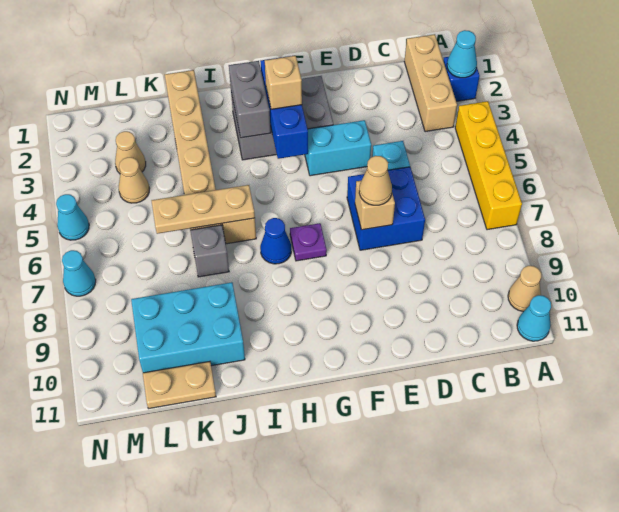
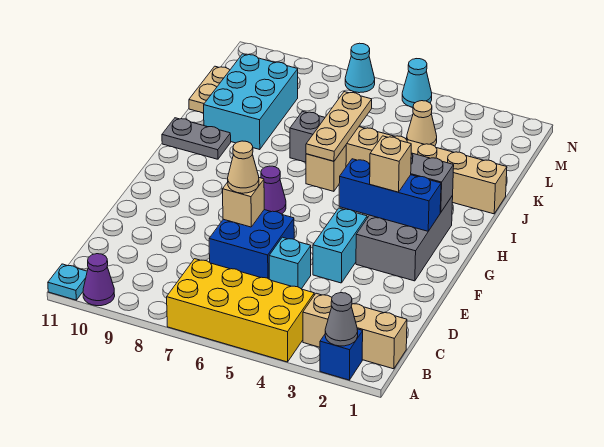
cyan cone A2 level 2 -> grey cone A2 level 2
yellow brick A4:A7 level 1 -> yellow brick A4:B7 level 1
tan cone A10 level 1 -> purple cone A10 level 1
cyan cone A11 level 1 -> cyan plate A11 level 1
purple plate G7 level 1 -> purple cone G7 level 1
blue cone H7 level 1 -> none
none -> grey plate I10:I11 level 1
tan cone L3 level 1 -> none

